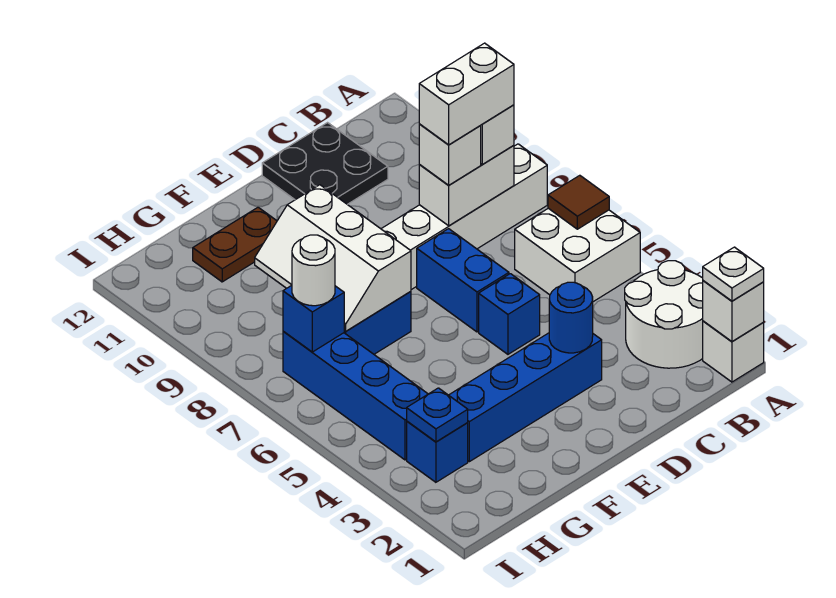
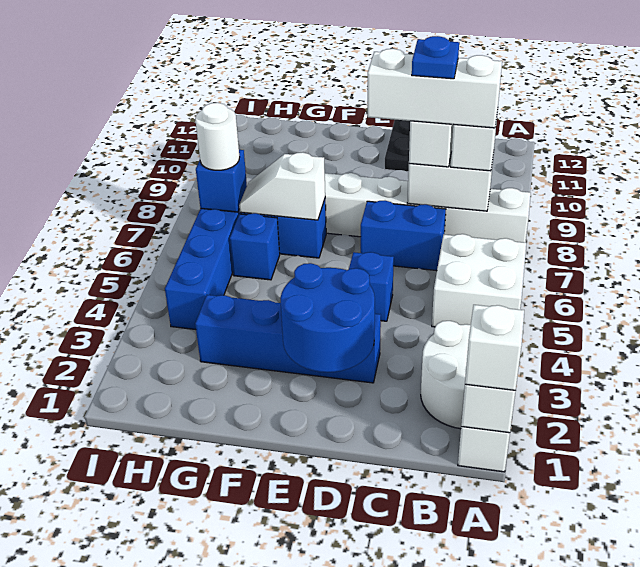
white plate A1 level 3 -> white brick A1 level 3
brown tile A6 level 2 -> none
white brick B8:C8 level 4 -> white brick B8:D8 level 4
blue round brick D3 level 2 -> blue round brick D2:E3 level 2
blue brick D6:D7 level 1 -> blue brick C7:D7 level 1
white slope F7:G9 level 2 top F -> white slope F7:G7 level 2 top F
brown plate F11:G11 level 1 -> none
blue brick H3 level 1 -> blue brick G6 level 1
blue plate H3 level 2 -> blue plate C8 level 5

